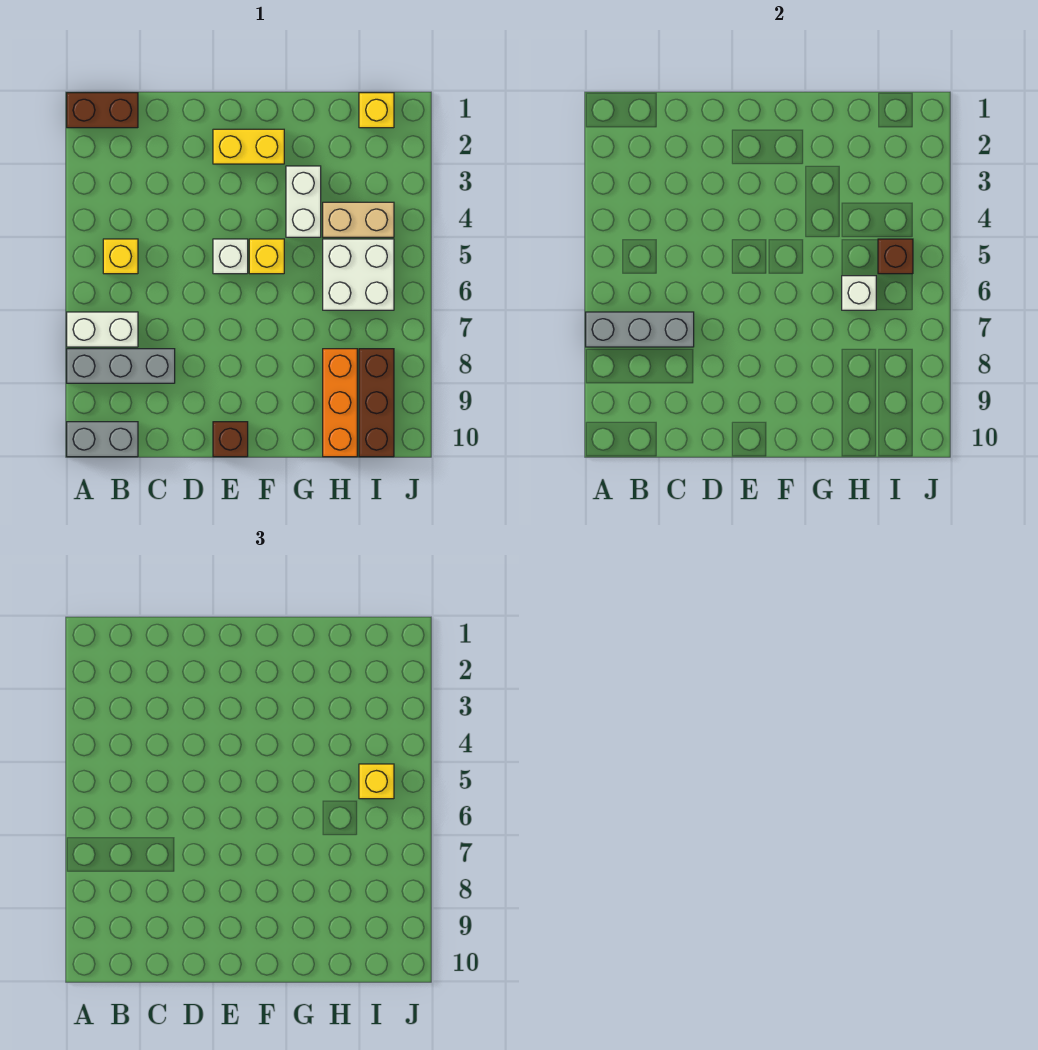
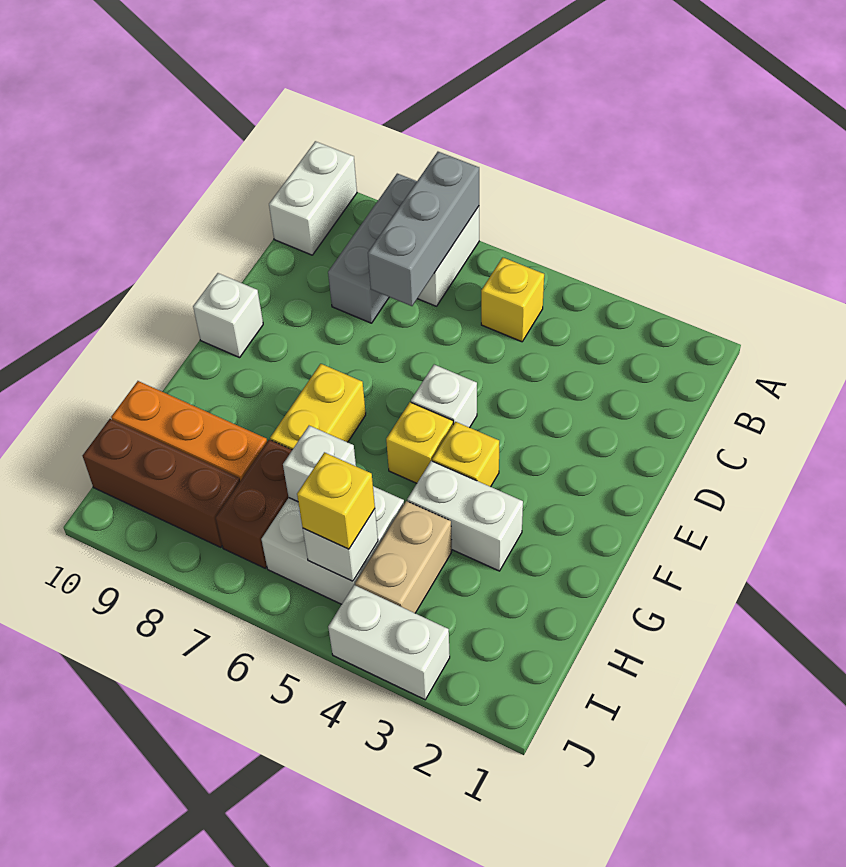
brown brick A1:B1 level 1 -> brown brick H7:I7 level 1
grey brick A10:B10 level 1 -> white brick A10:B10 level 1
yellow brick E2:F2 level 1 -> yellow brick F7:G7 level 1
brown brick E10 level 1 -> white brick E10 level 1
yellow brick I1 level 1 -> yellow brick F4 level 1
brown brick I5 level 2 -> white brick I5 level 2
none -> white brick J3:J4 level 1

